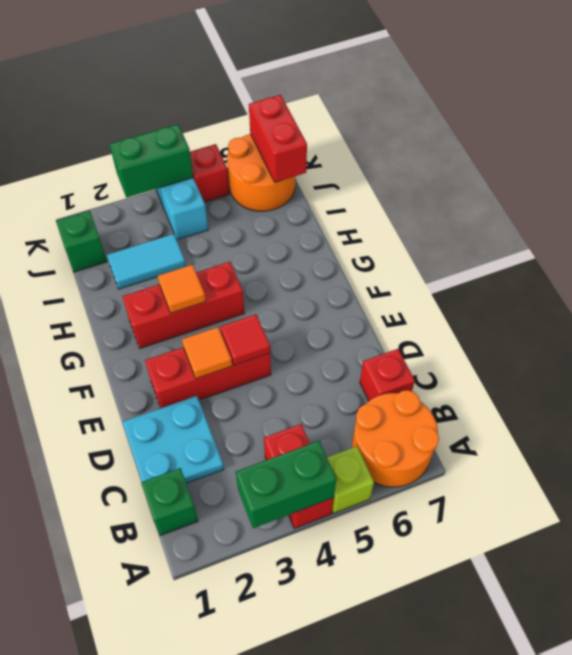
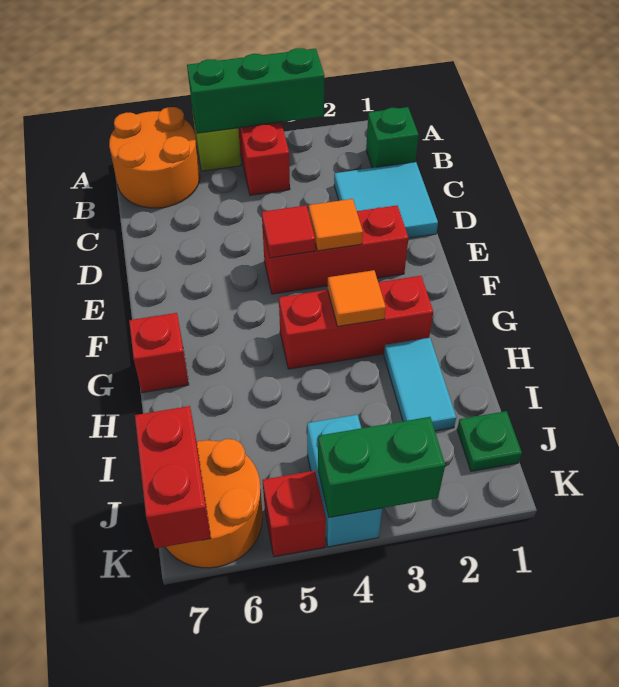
green brick A3:A4 level 2 -> green brick A3:A5 level 2
cyan plate C1:D2 level 1 -> cyan tile C1:D2 level 1
red brick C7 level 1 -> red brick G7 level 1
cyan tile I2:I3 level 1 -> cyan tile H2:I2 level 1
green brick J1 level 1 -> green plate J1 level 1

